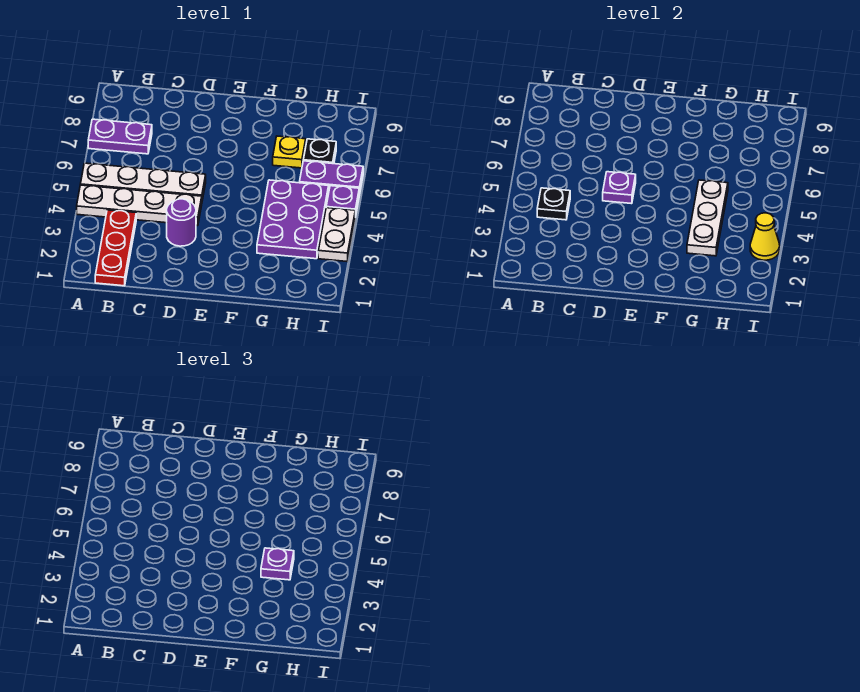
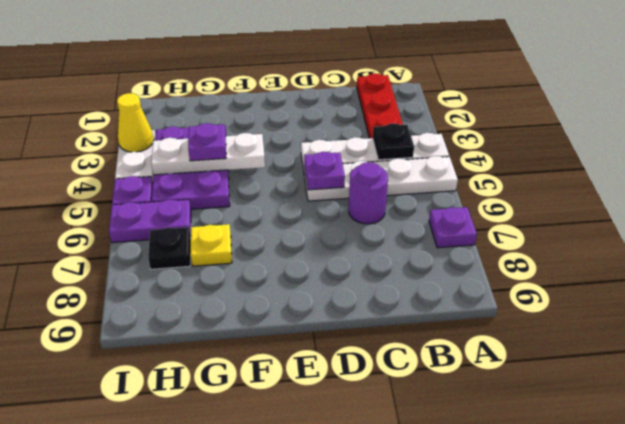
purple plate A7:B7 level 1 -> purple plate A7 level 1
purple round brick D3 level 1 -> purple round brick C6 level 1
white plate G3:G5 level 2 -> white plate F4:H4 level 2

